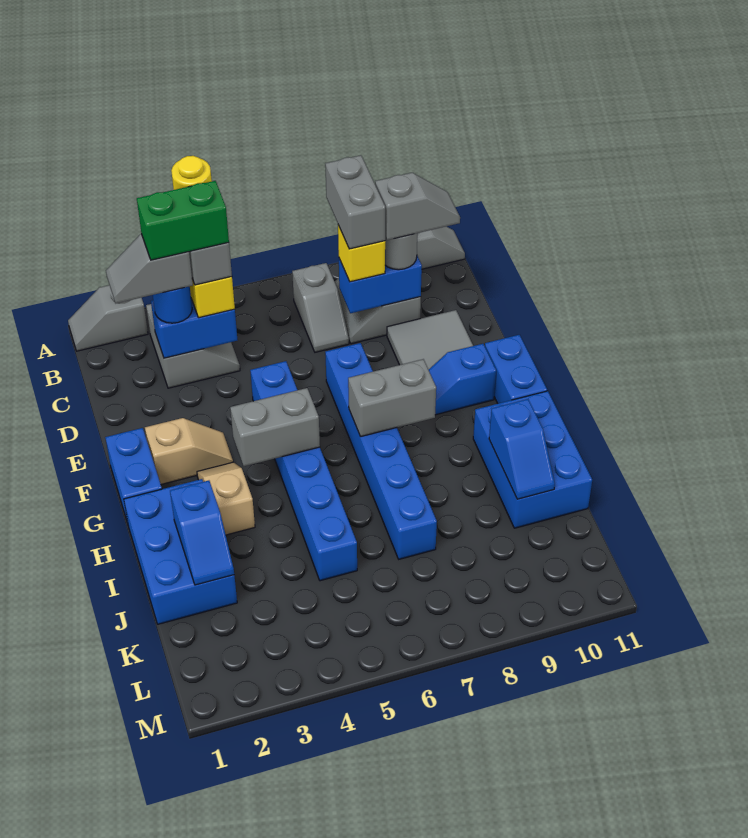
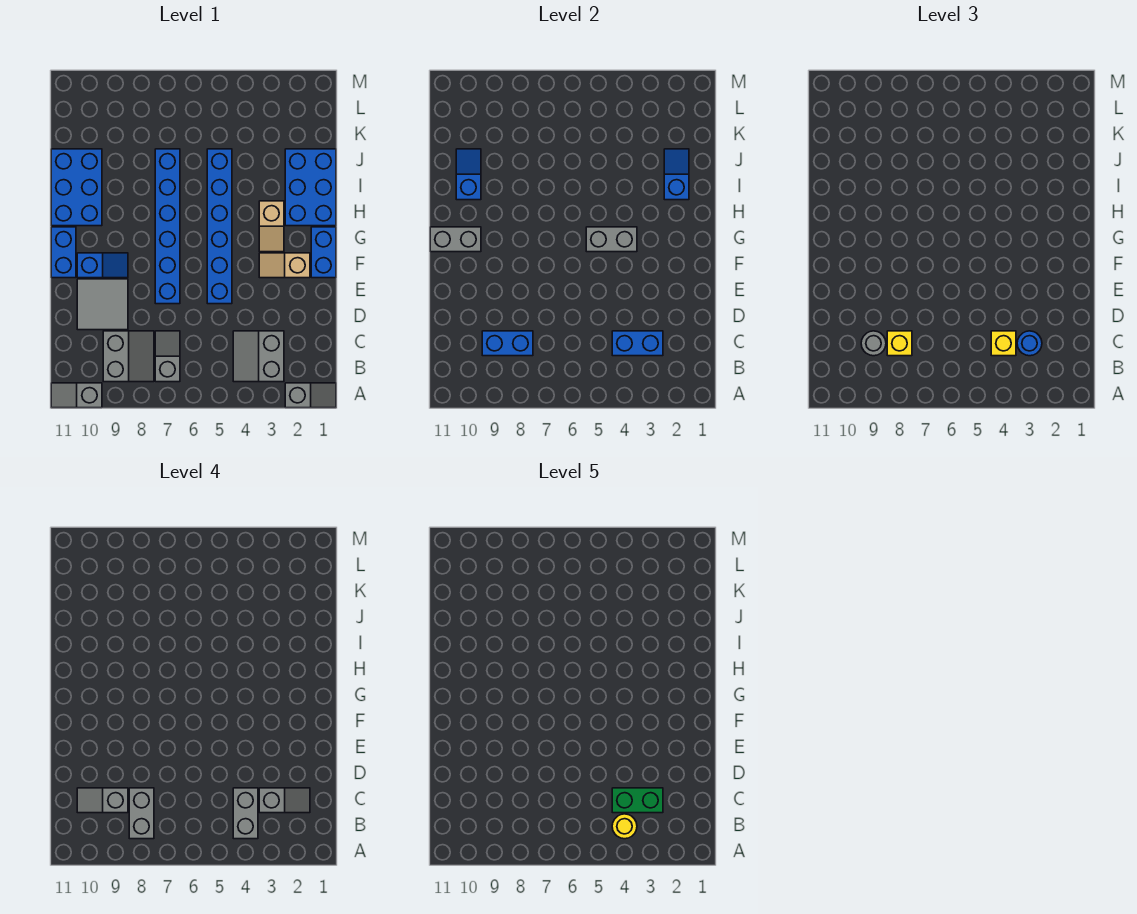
grey brick G7:G8 level 2 -> grey brick G10:G11 level 2

